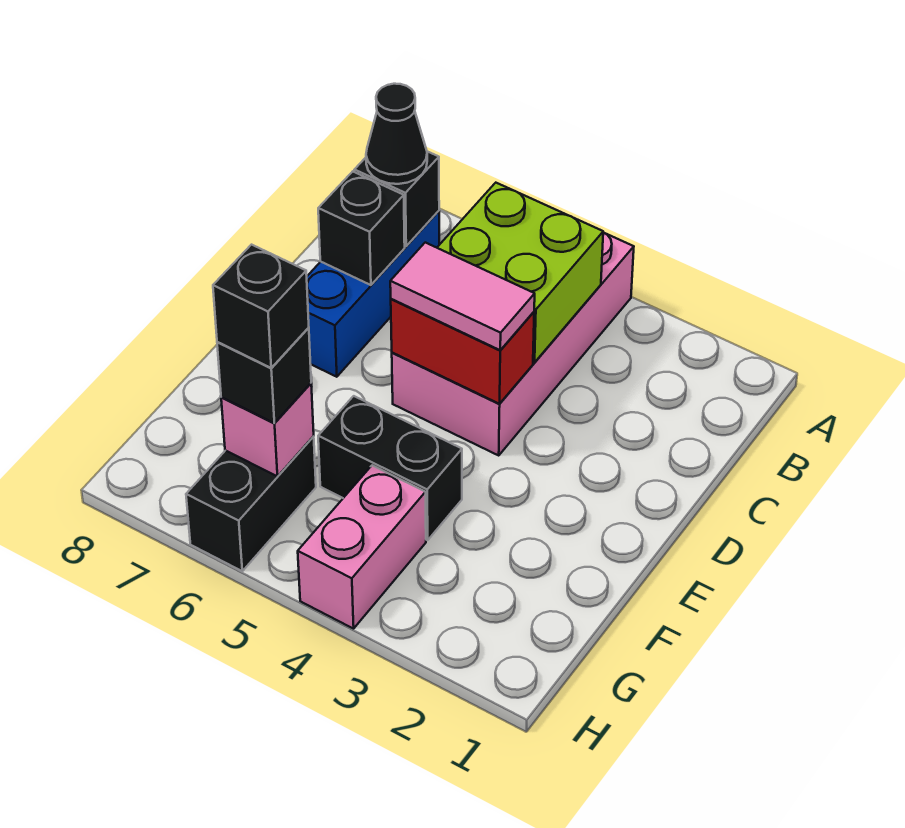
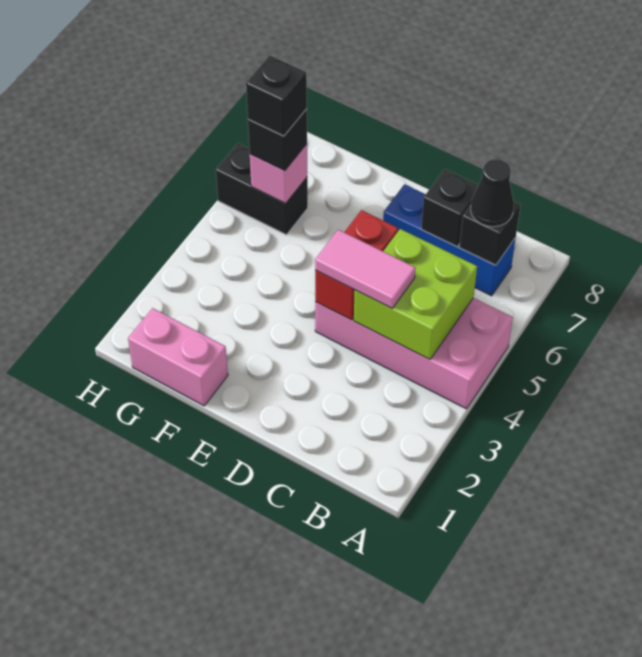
pink tile D4:D5 level 3 -> pink tile C4:D4 level 3
black brick F4:F5 level 1 -> none
pink brick G4:H4 level 1 -> pink brick F1:G1 level 1

